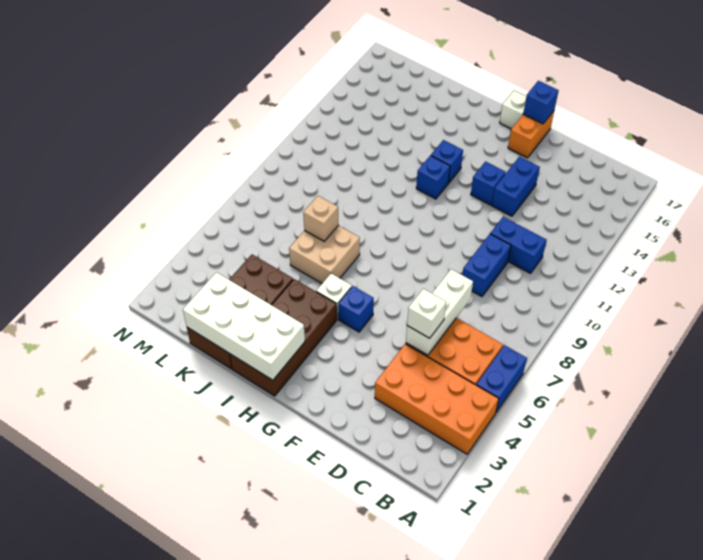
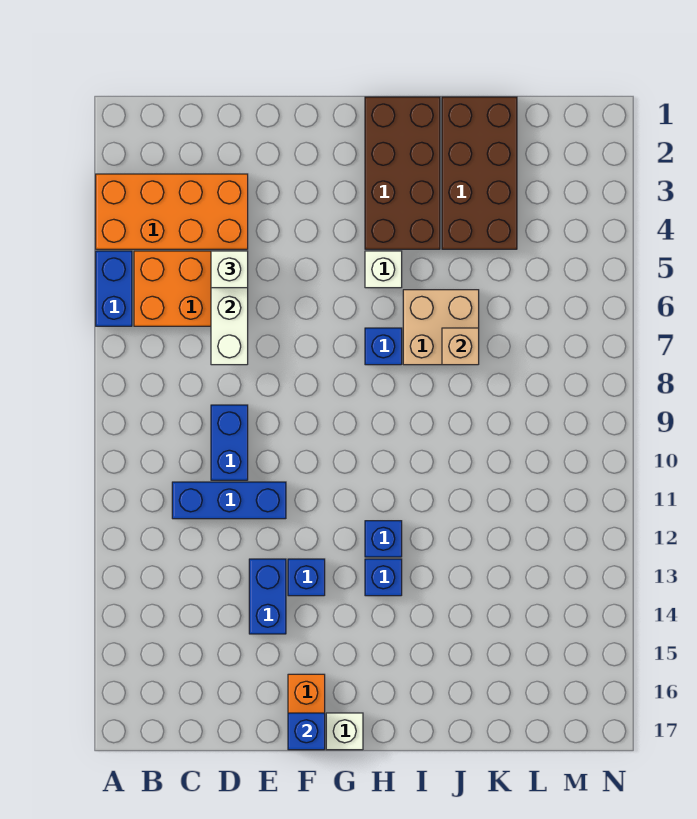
blue brick C11:D11 level 1 -> blue brick C11:E11 level 1
blue brick G5 level 1 -> blue brick H7 level 1
white brick H1:K2 level 2 -> none

